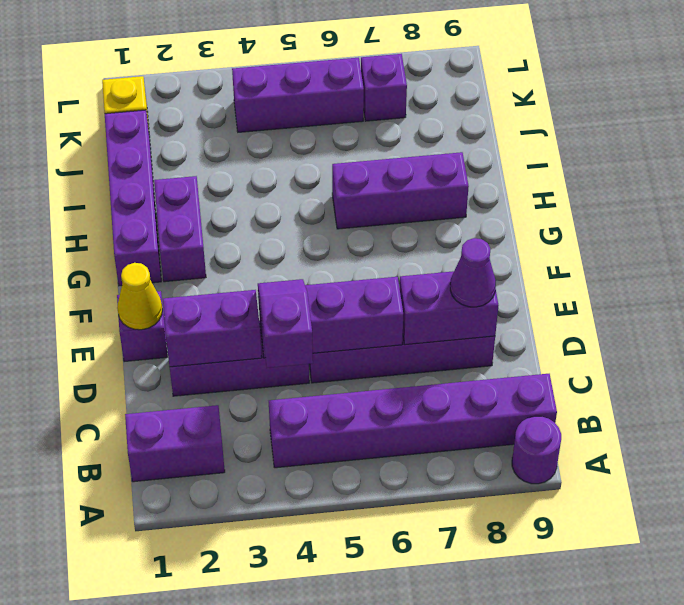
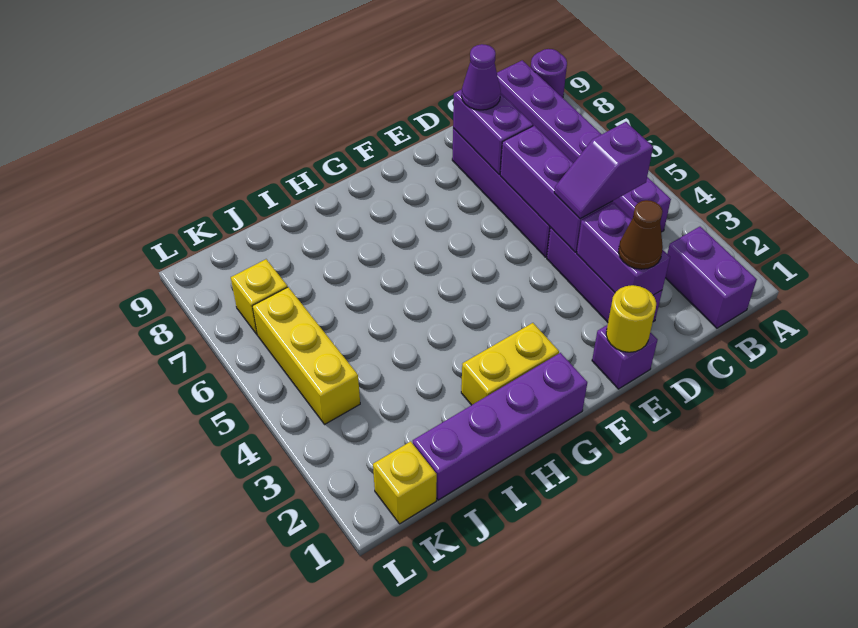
none -> brown cone D2 level 3
yellow cone E1 level 2 -> yellow round brick E1 level 2
purple brick G2:H2 level 1 -> yellow brick G2:H2 level 1
purple brick H6:H8 level 1 -> none
purple brick K4:K6 level 1 -> yellow brick K4:K6 level 1
purple brick K7 level 1 -> yellow brick K7 level 1

